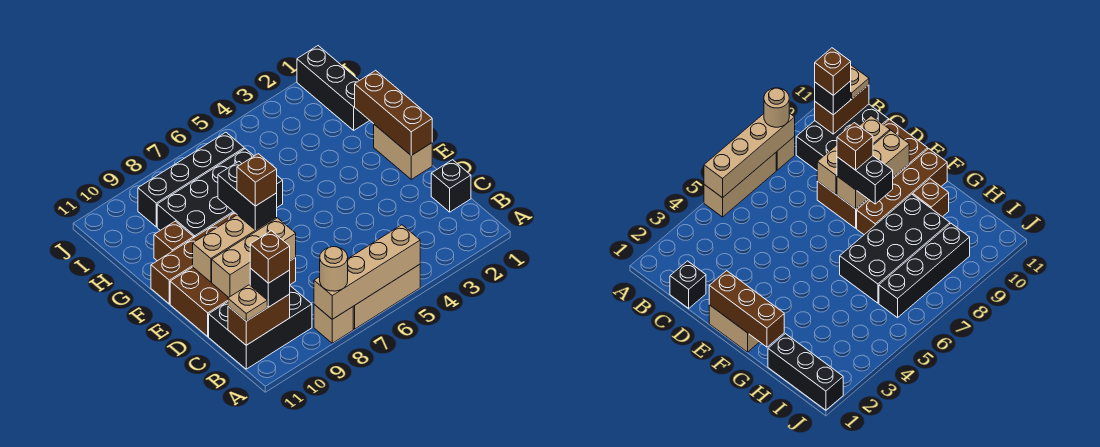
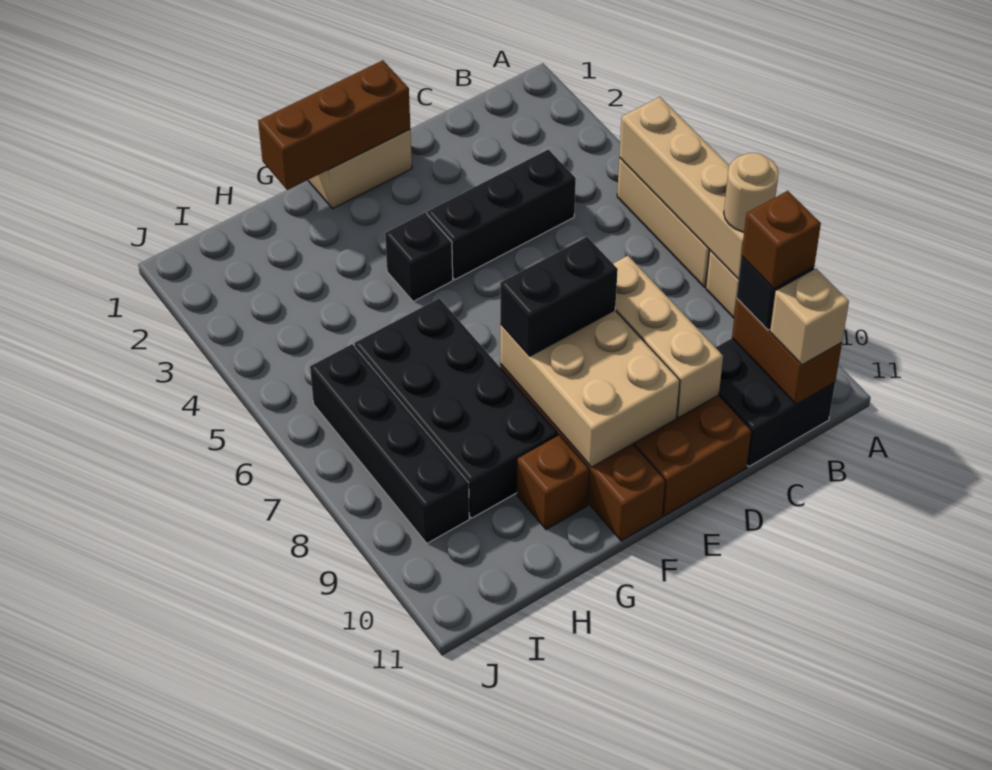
black brick B9:C11 level 1 -> black brick B10:C11 level 1
tan plate B11 level 3 -> tan brick B11 level 3
black brick C1 level 1 -> black brick F4 level 1
tan brick E8:E10 level 2 -> tan brick E8:F10 level 2
brown brick E8 level 4 -> none
black brick H1:J1 level 1 -> black brick C4:E4 level 1

